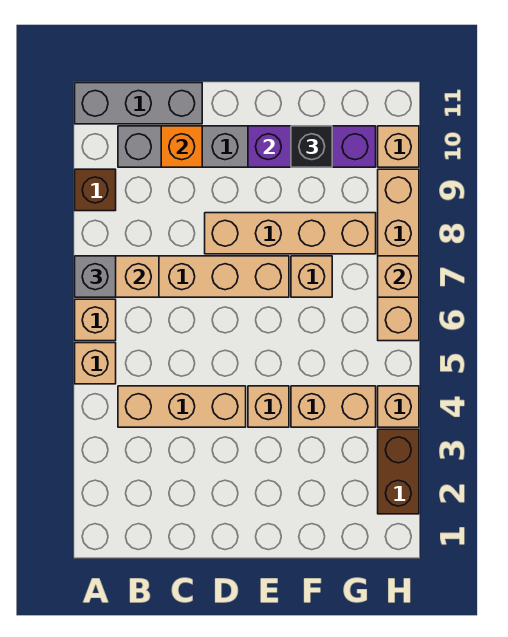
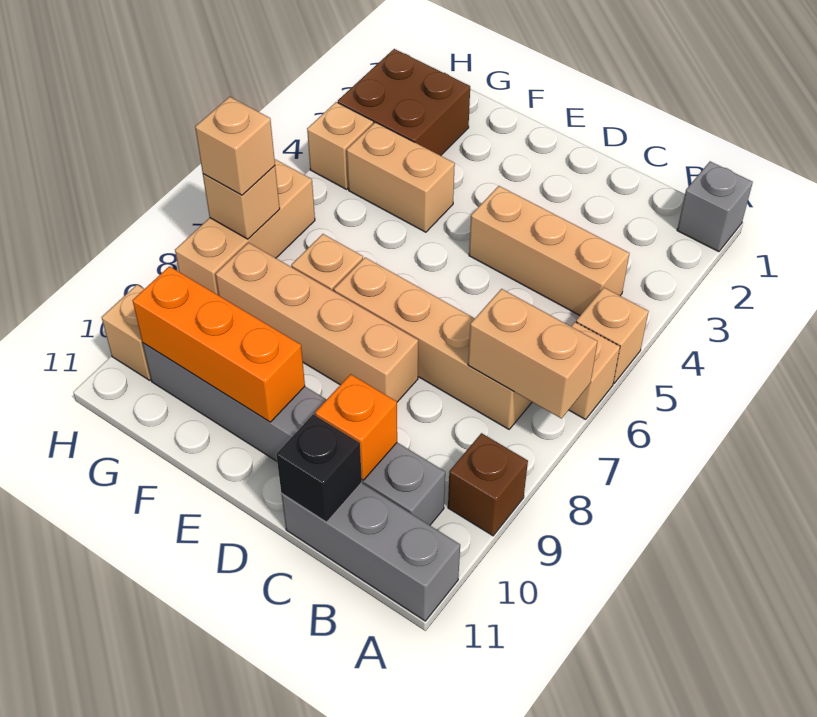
grey brick A7 level 3 -> grey brick A1 level 1
tan brick E4 level 1 -> tan brick H7 level 3
purple brick E10:G10 level 2 -> orange brick E10:G10 level 2
black brick F10 level 3 -> black brick C11 level 2
brown brick H2:H3 level 1 -> brown brick G2:H3 level 1
tan brick H6:H9 level 1 -> tan brick H6:H8 level 1

